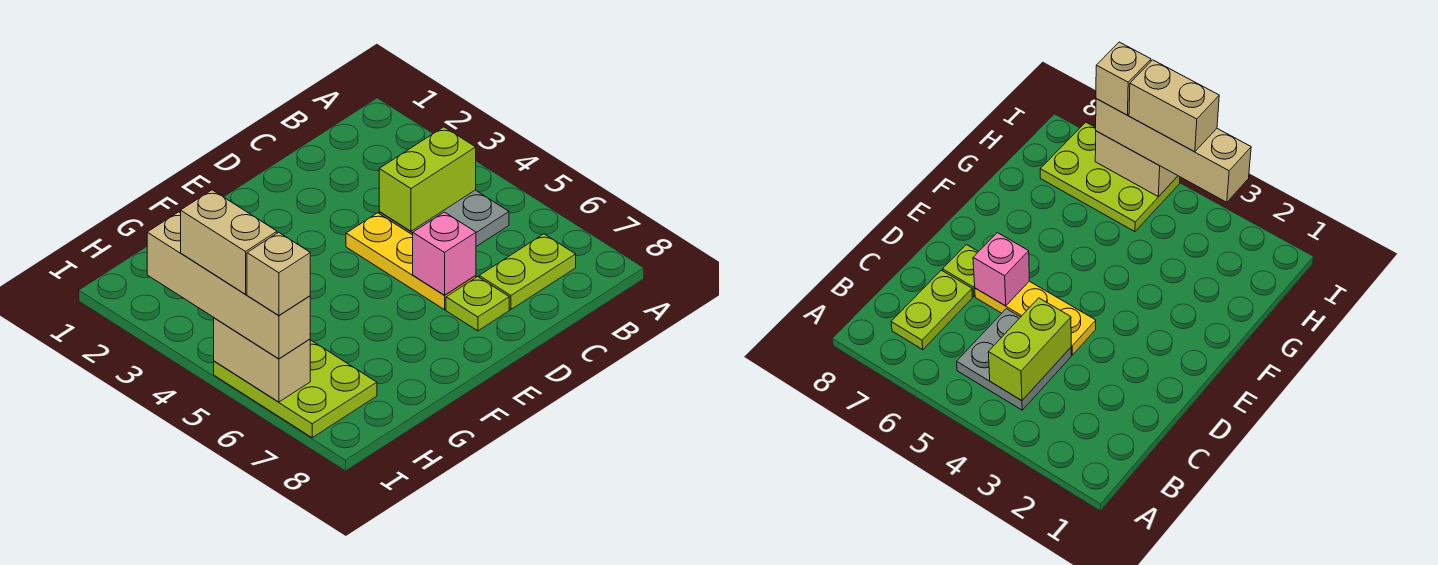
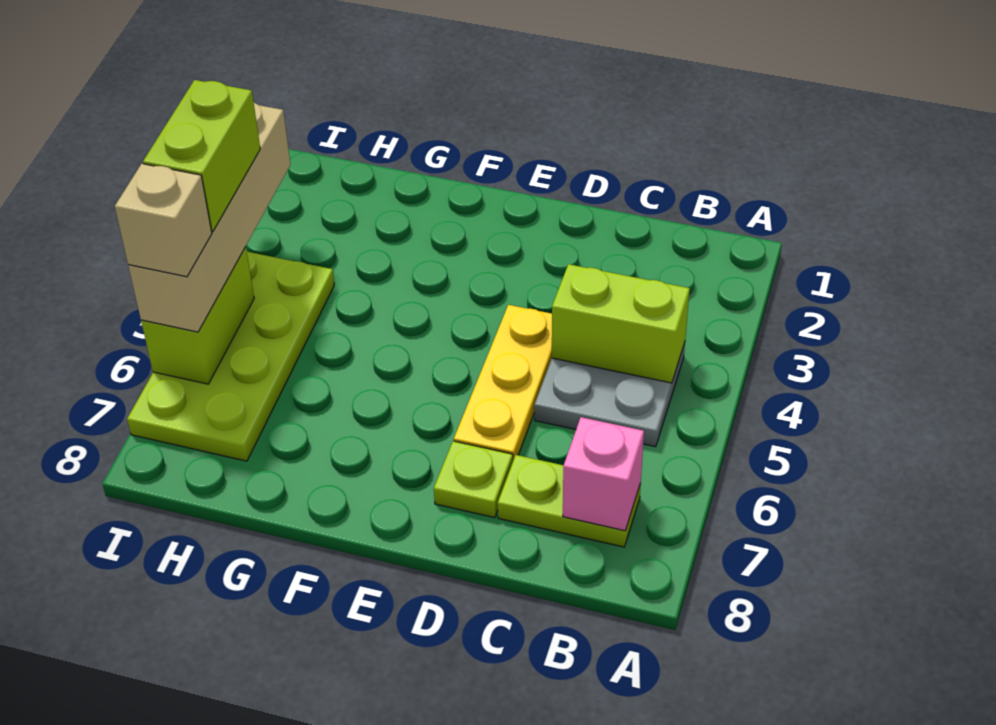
pink brick D6 level 2 -> pink brick B7 level 2
lime plate H5:I7 level 1 -> lime plate H4:I7 level 1
tan brick I4:I5 level 4 -> lime brick I4:I5 level 4
tan brick I5:I6 level 2 -> lime brick I5:I6 level 2

